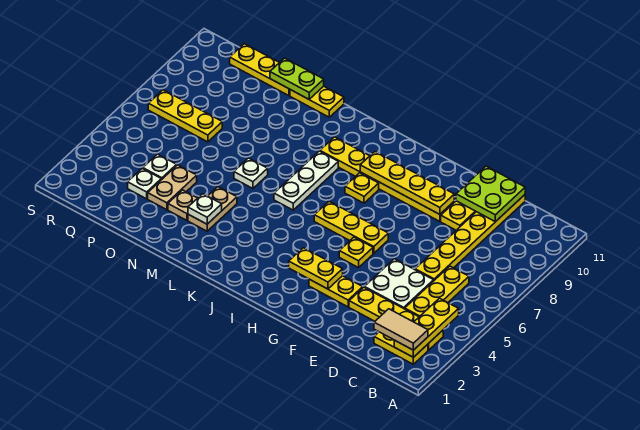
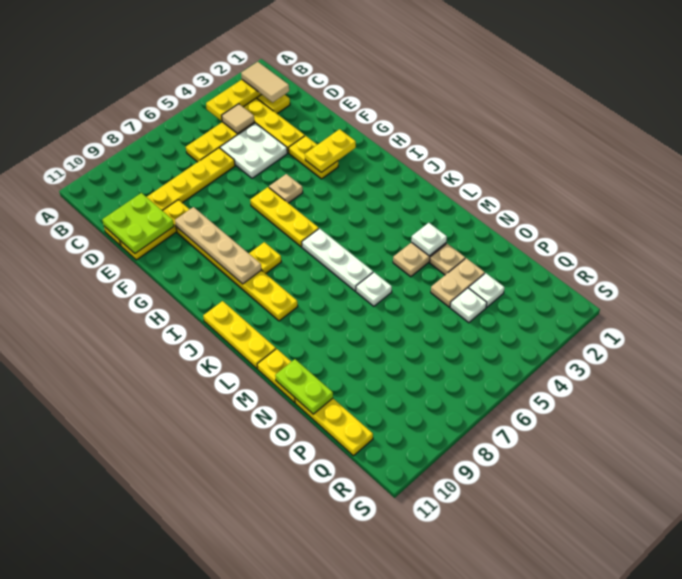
none -> tan tile C4 level 2
yellow plate F9:I9 level 2 -> tan plate F9:I9 level 2
yellow plate G3:H3 level 2 -> yellow plate G2:G3 level 2
yellow plate G5 level 1 -> tan plate G5 level 1
white plate K6:K8 level 1 -> white plate J6:L6 level 1
yellow plate P7:R7 level 1 -> yellow plate J11:L11 level 1

